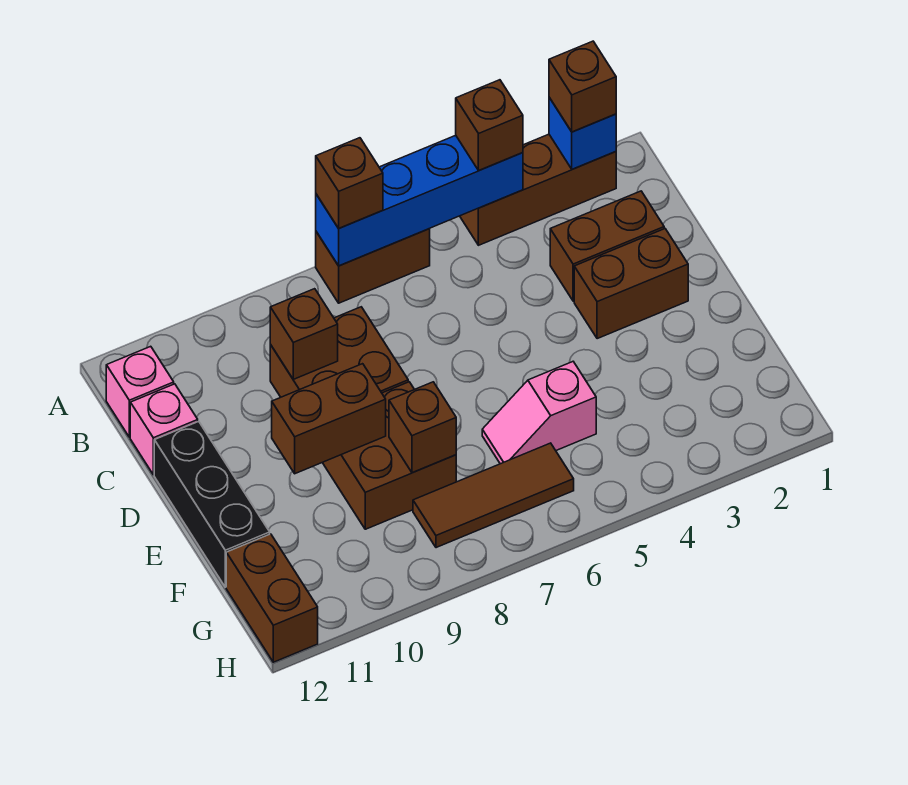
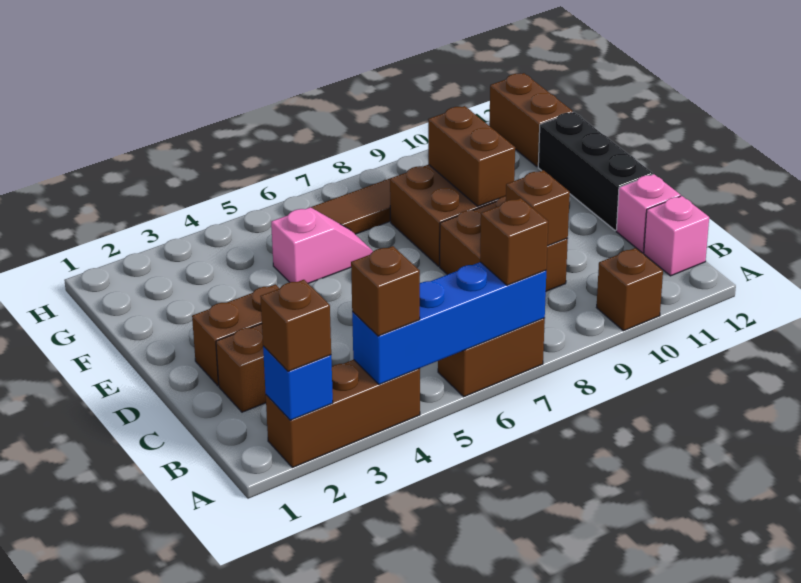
brown brick E9:E10 level 2 -> brown brick E9:F9 level 2
brown brick F8 level 2 -> brown brick A10 level 1

